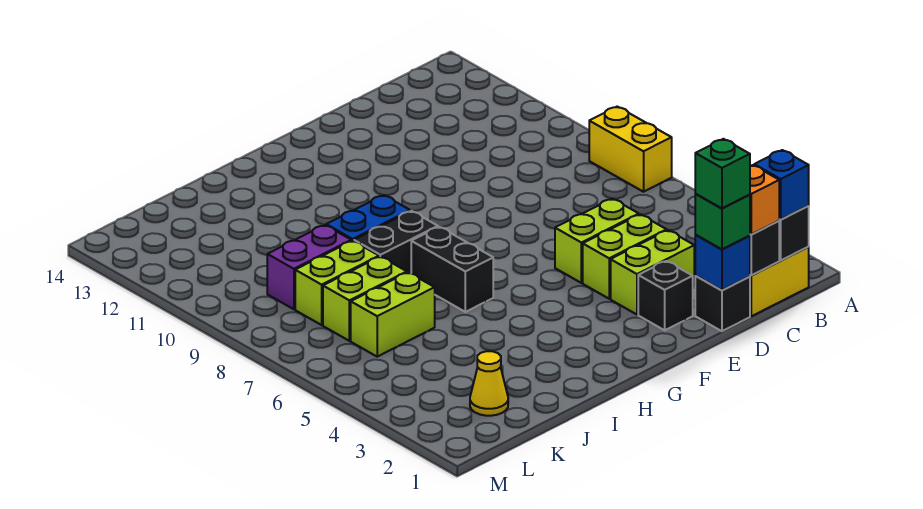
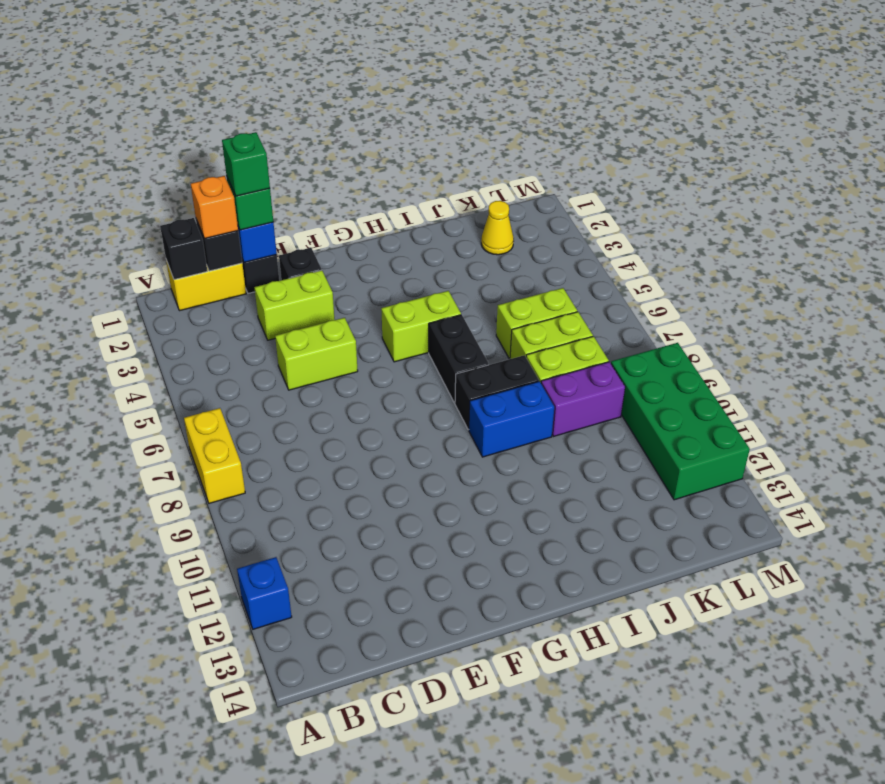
blue brick B1 level 3 -> blue brick A12 level 1
lime brick D4:E4 level 1 -> lime brick G5:H5 level 1
none -> green brick L9:M12 level 1

